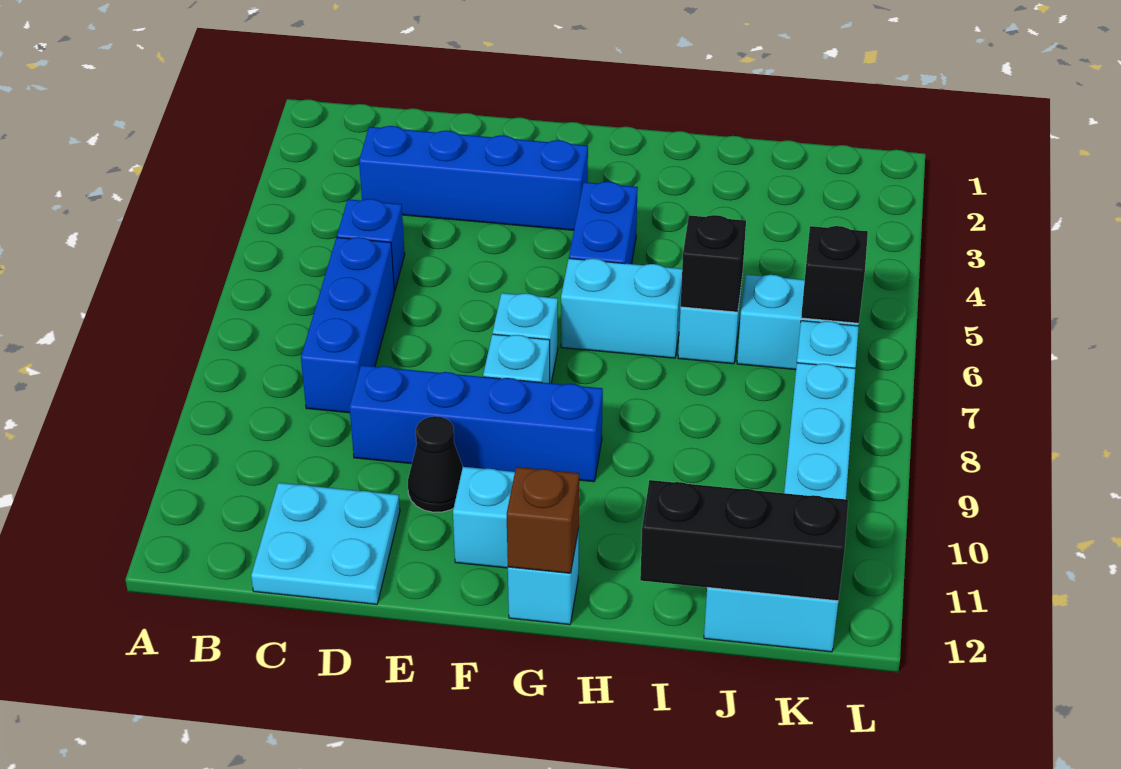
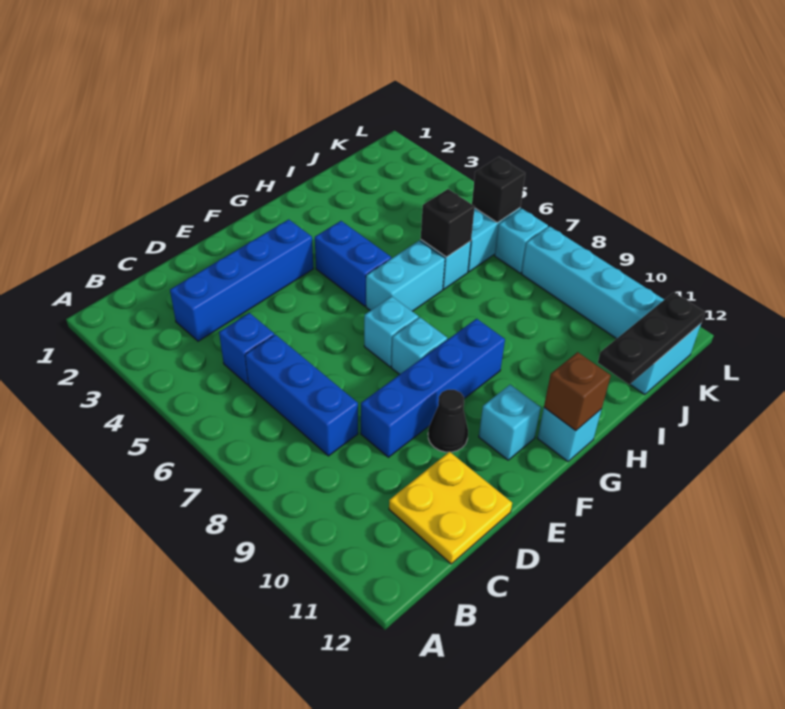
cyan plate C11:D12 level 1 -> yellow plate C11:D12 level 1
black brick I12:K12 level 2 -> black plate I12:K12 level 2

